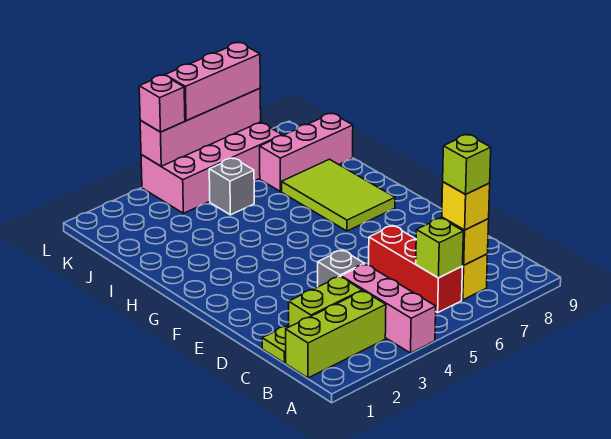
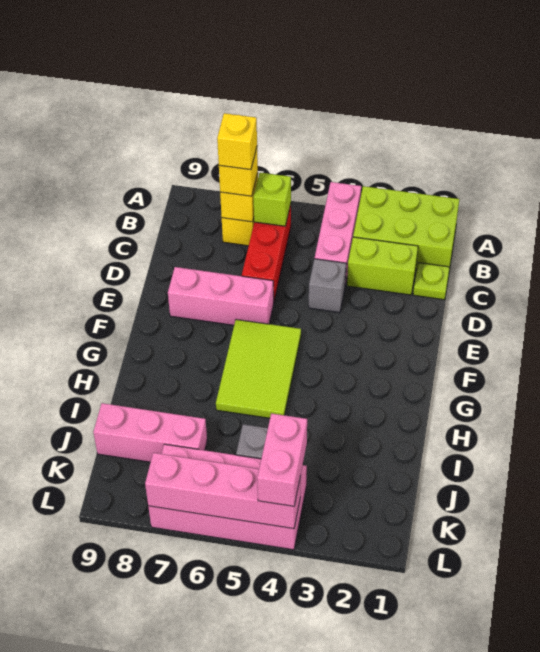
lime brick B1:B3 level 1 -> lime brick A1:B3 level 1
lime brick B7 level 4 -> yellow brick B7 level 4
lime tile G7:I8 level 1 -> lime tile F5:H6 level 1
pink brick L4 level 3 -> pink brick K4:L4 level 3
pink brick L5:L7 level 3 -> pink brick E6:E8 level 1

